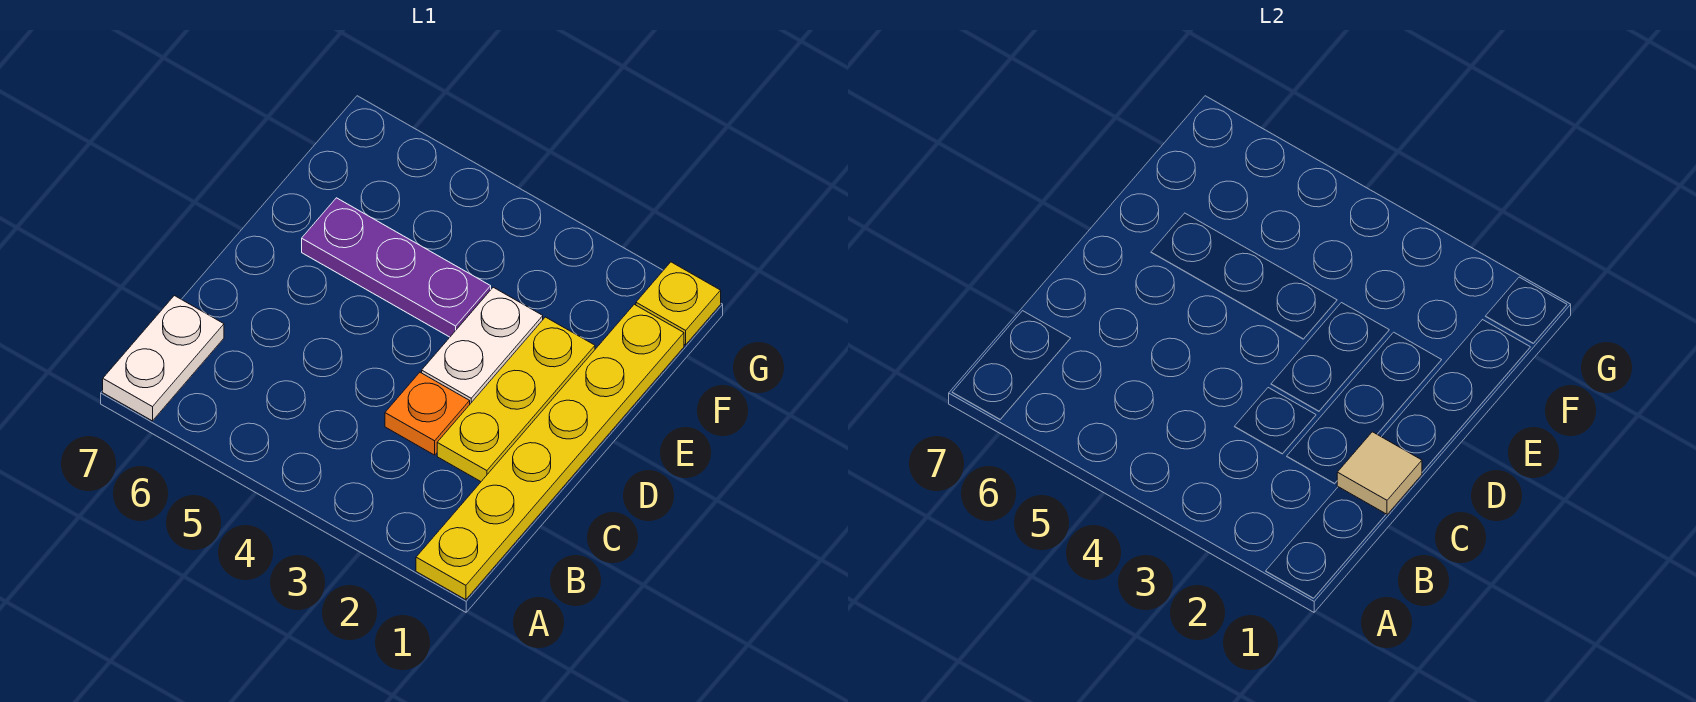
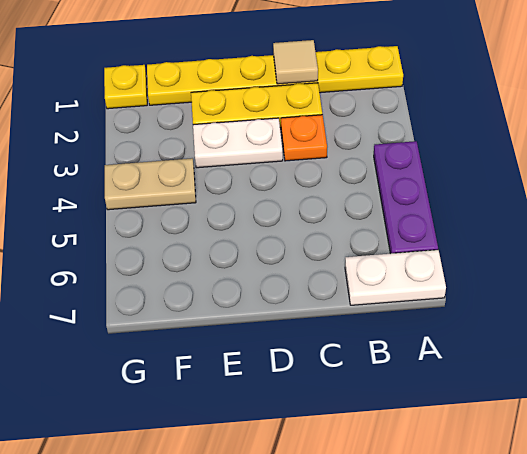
purple plate E4:E6 level 1 -> purple plate A4:A6 level 1
none -> tan plate F4:G4 level 1

